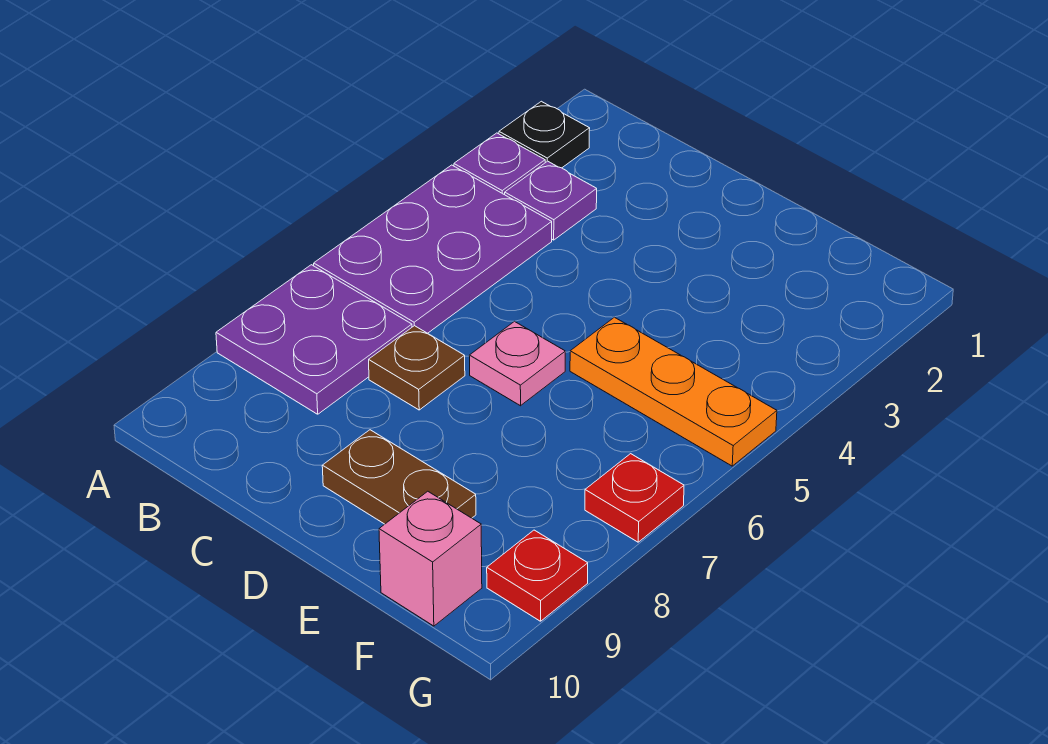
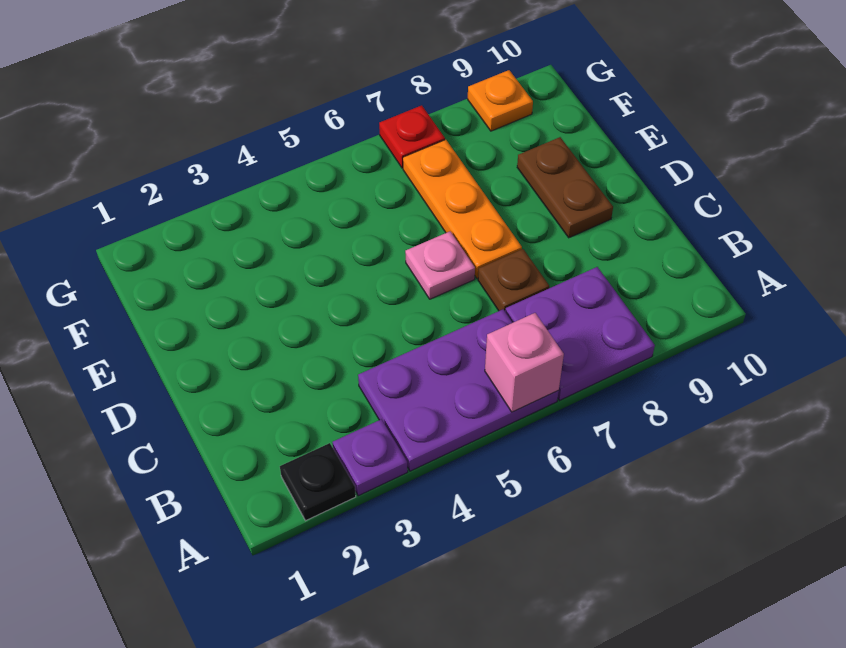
purple plate B3 level 1 -> none
orange plate E5:G5 level 1 -> orange plate D7:F7 level 1
pink brick F10 level 1 -> pink brick A6 level 2
red plate G9 level 1 -> orange plate G9 level 1

